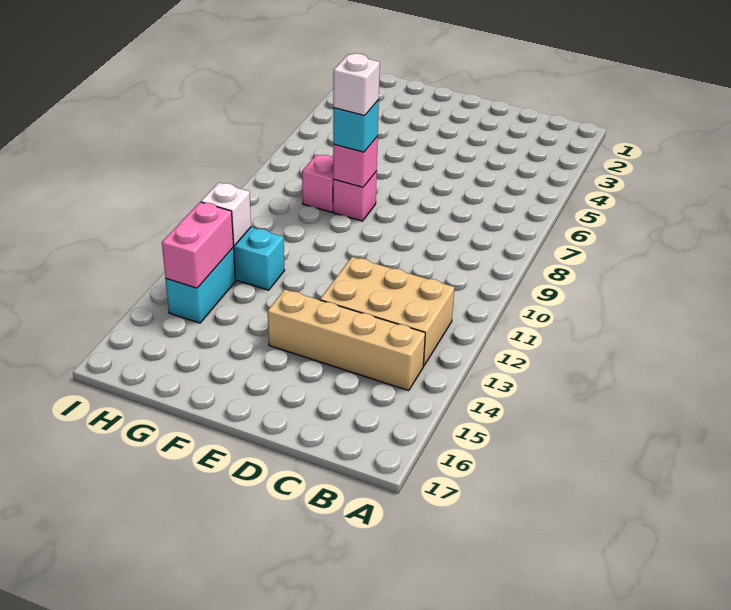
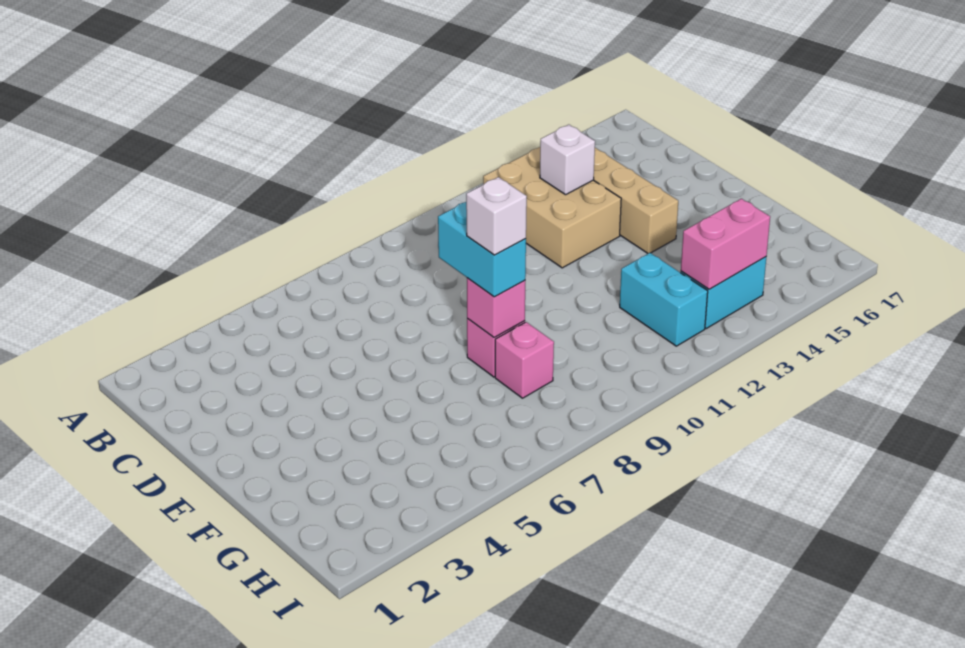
cyan brick F8 level 3 -> cyan brick E8:F8 level 3
white brick H12 level 2 -> white brick C13 level 2

